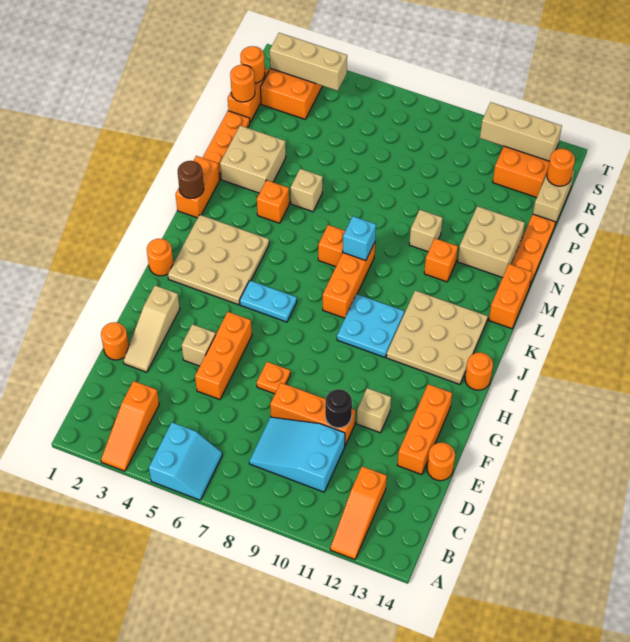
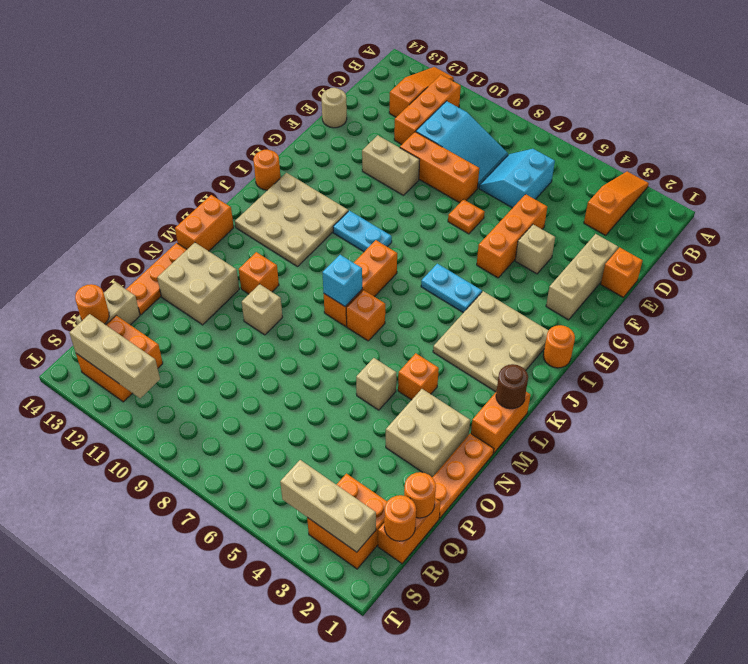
cyan slope A5:B6 level 1 top 5 -> cyan slope C6:D7 level 1 top 6
orange round brick E1 level 1 -> orange brick E1 level 1
tan slope E2:G2 level 1 top G -> tan brick E2:G2 level 1
black round brick E10 level 2 -> none
orange brick E13:G13 level 1 -> orange brick B11:D11 level 1
orange round brick E14 level 1 -> tan round brick E14 level 1
tan brick F11 level 1 -> tan brick F10:F11 level 1
cyan plate I9:J10 level 1 -> cyan plate I9:I10 level 1

